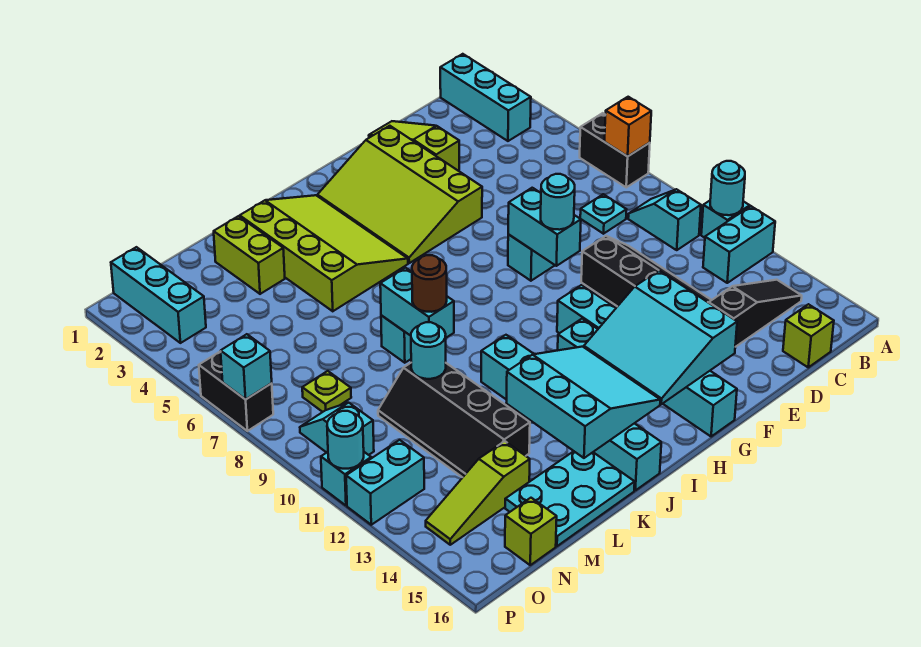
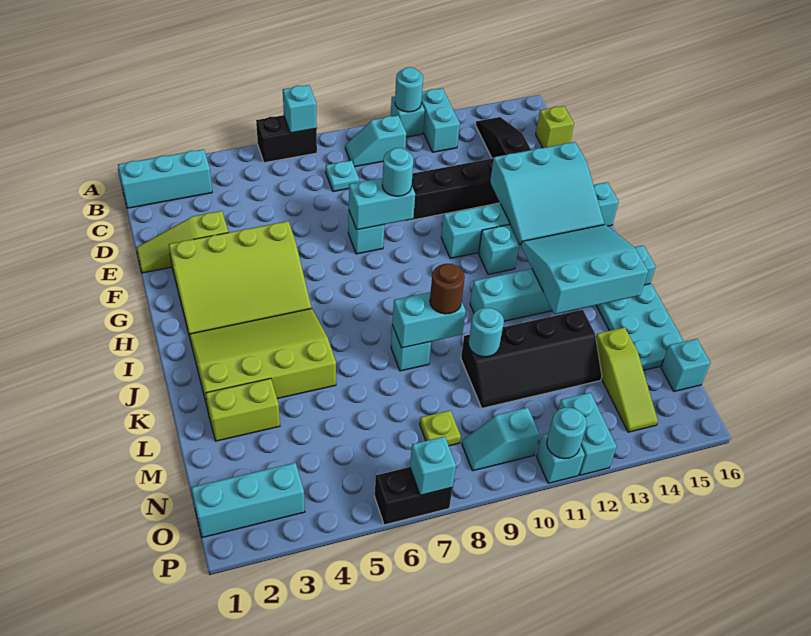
orange brick A7 level 2 -> cyan brick A7 level 2
lime brick N16 level 1 -> cyan brick N16 level 1

